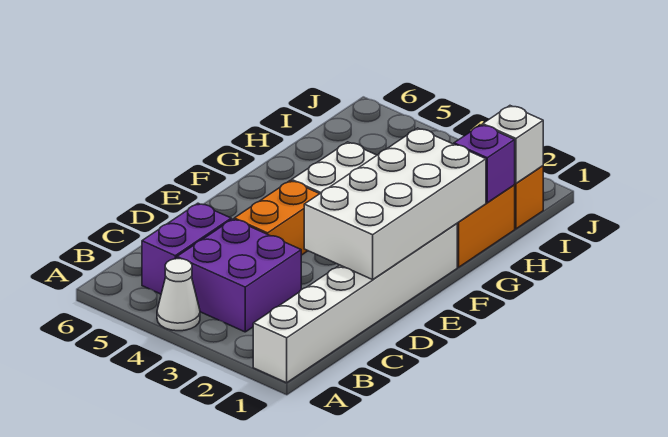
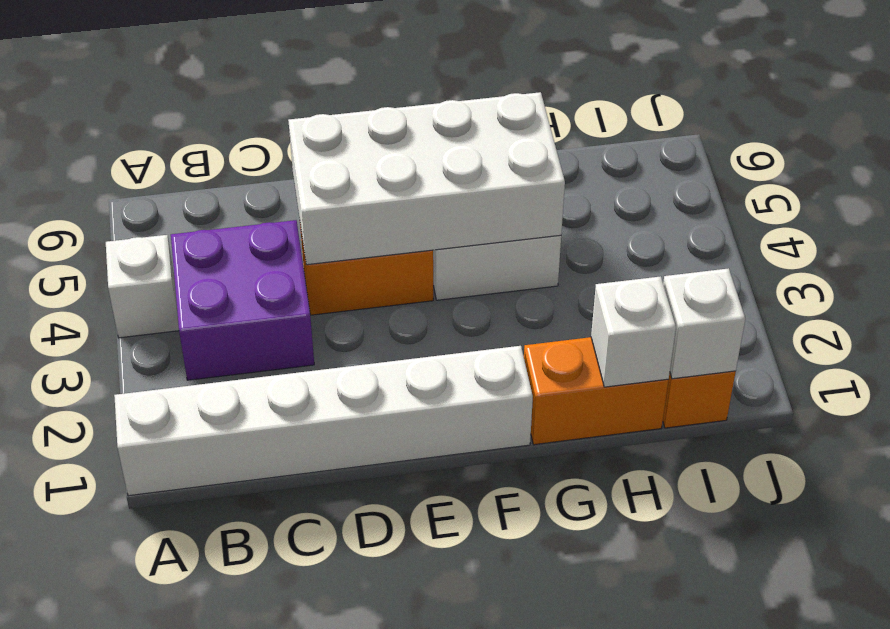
white cone A4 level 1 -> white brick A4 level 1
purple brick B5:C5 level 1 -> none
white brick D1:G2 level 2 -> white brick D4:G5 level 2
purple brick H1 level 2 -> white brick H1 level 2

